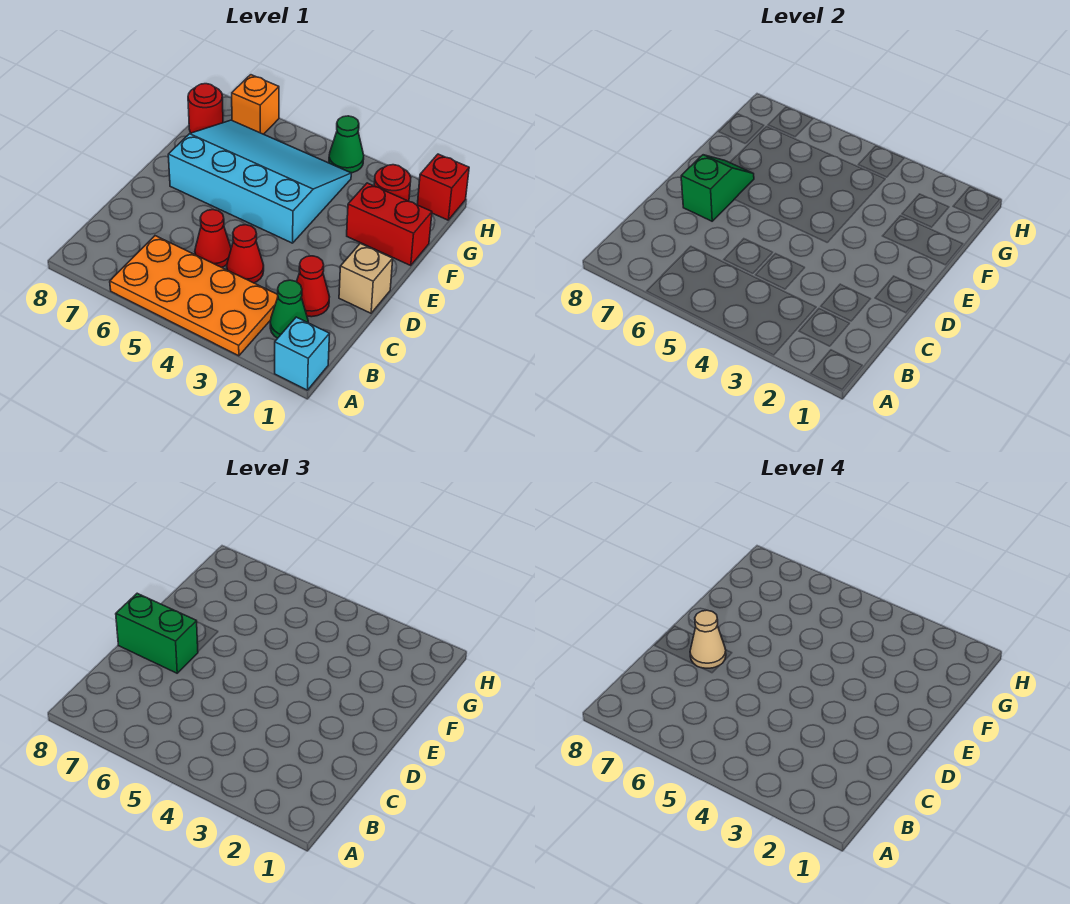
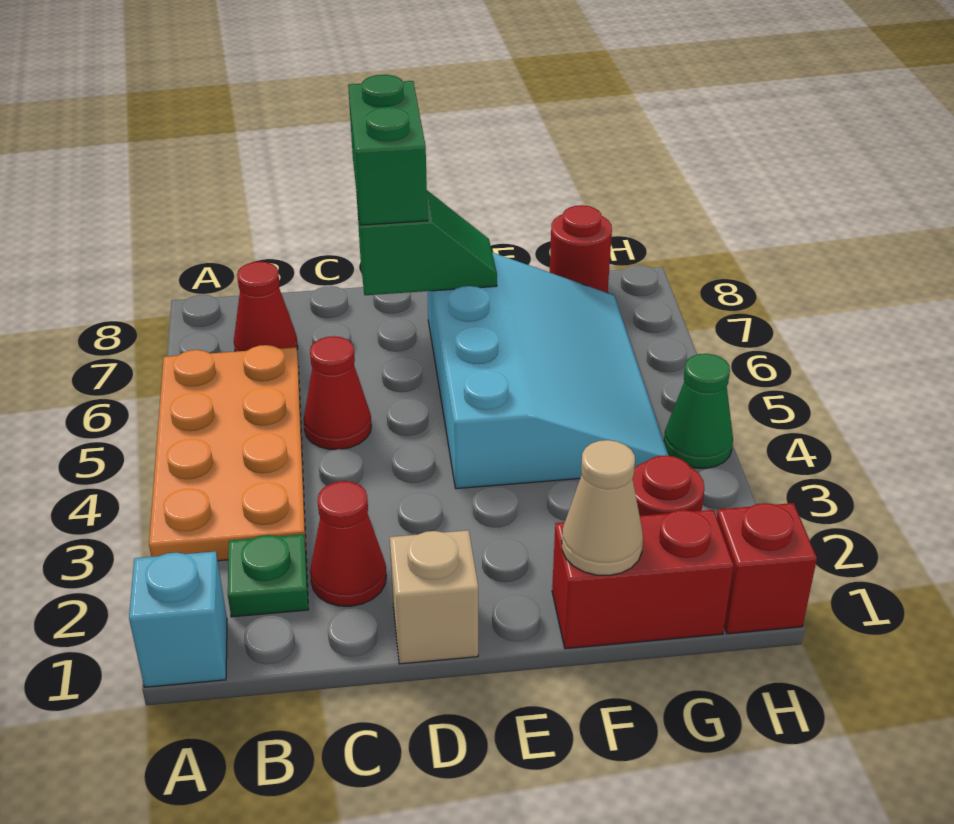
green cone B2 level 1 -> green plate B2 level 1
red cone C4 level 1 -> red cone B7 level 1
tan cone D7 level 4 -> tan cone F1 level 2
red brick F1:F2 level 1 -> red brick F1:G1 level 1
orange brick H7 level 1 -> none

